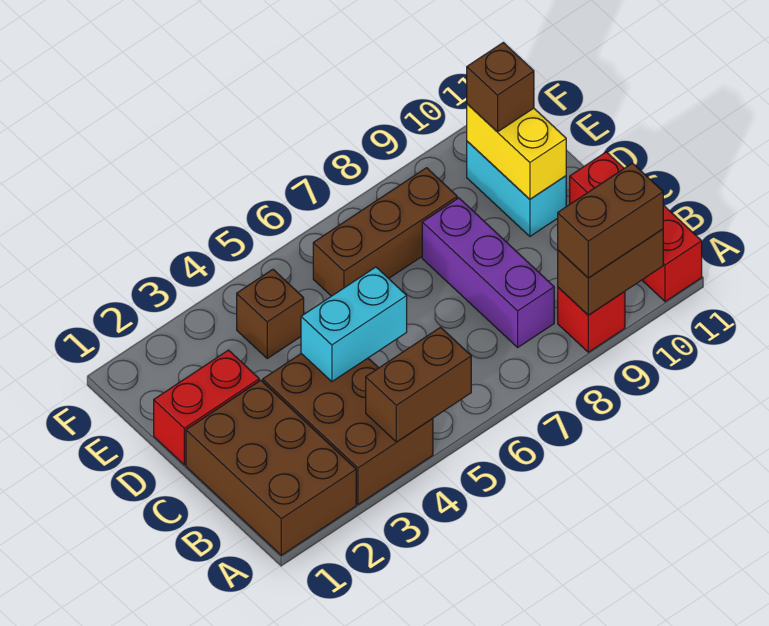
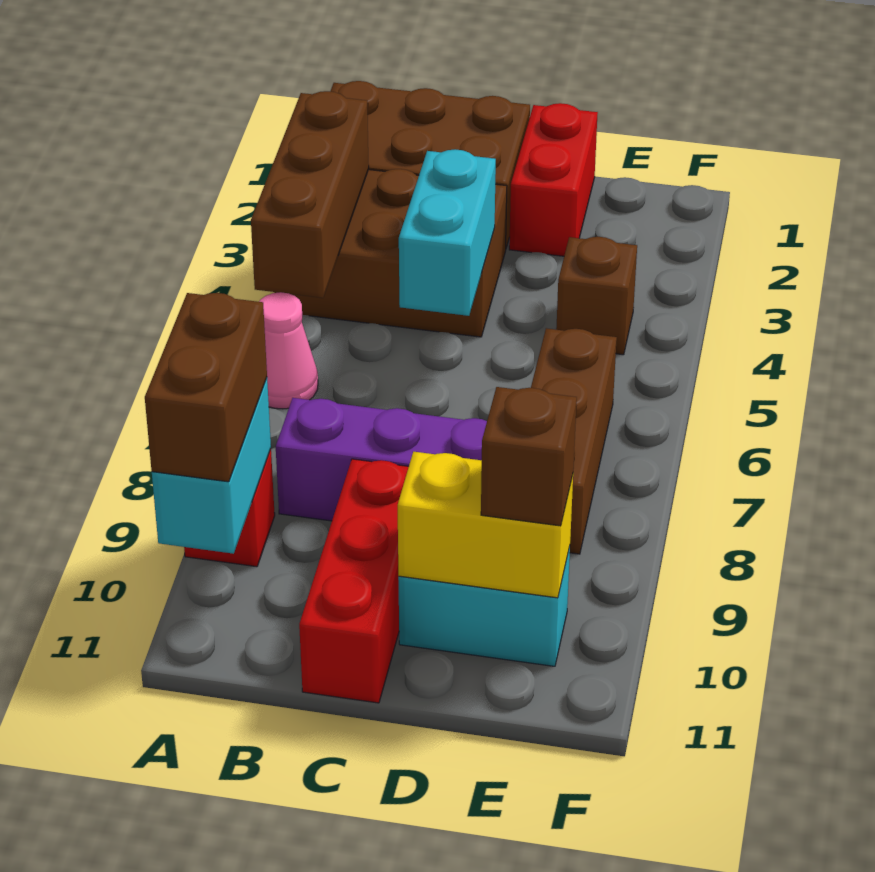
brown brick A4:A5 level 2 -> brown brick A3:A5 level 2
none -> pink cone A6 level 1
brown brick A9:A10 level 2 -> cyan brick A9:A10 level 2
red brick A11:C11 level 1 -> red brick C9:C11 level 1

